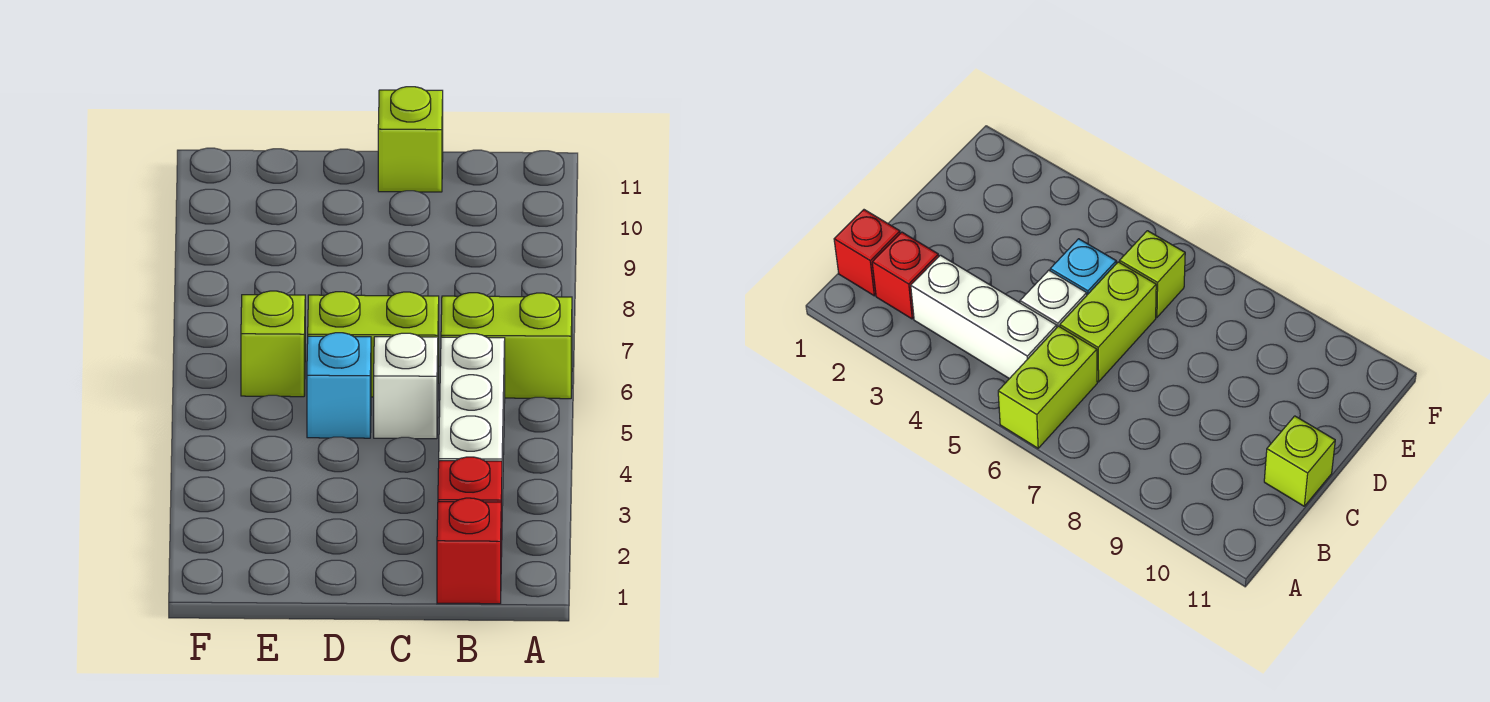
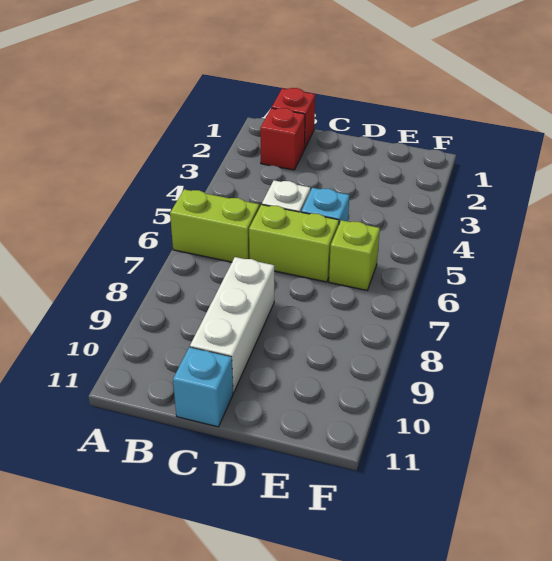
white brick B3:B5 level 1 -> white brick C8:C10 level 1
lime brick C11 level 1 -> cyan brick C11 level 1

